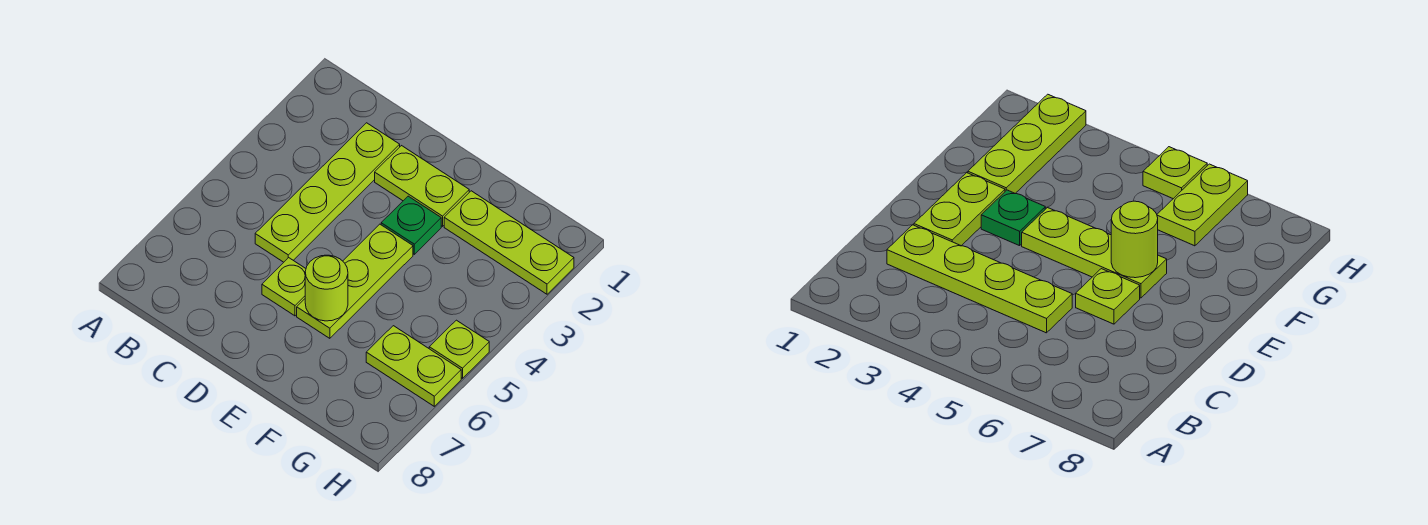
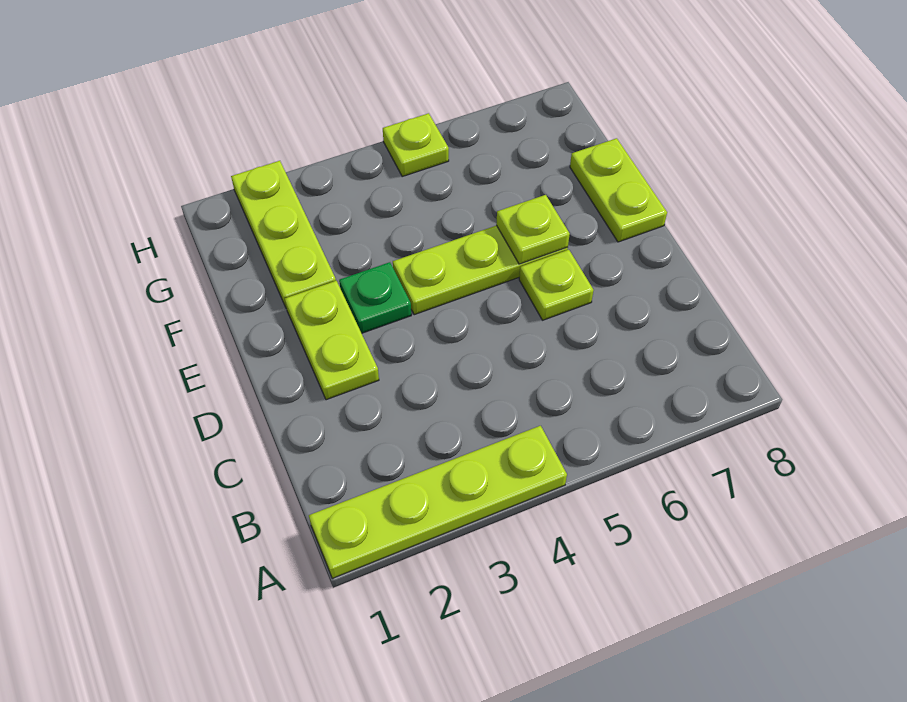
lime plate C2:C5 level 1 -> lime plate A1:A4 level 1
lime round brick E6 level 2 -> lime plate E6 level 2
lime plate G6:H6 level 1 -> lime plate E8:F8 level 1

